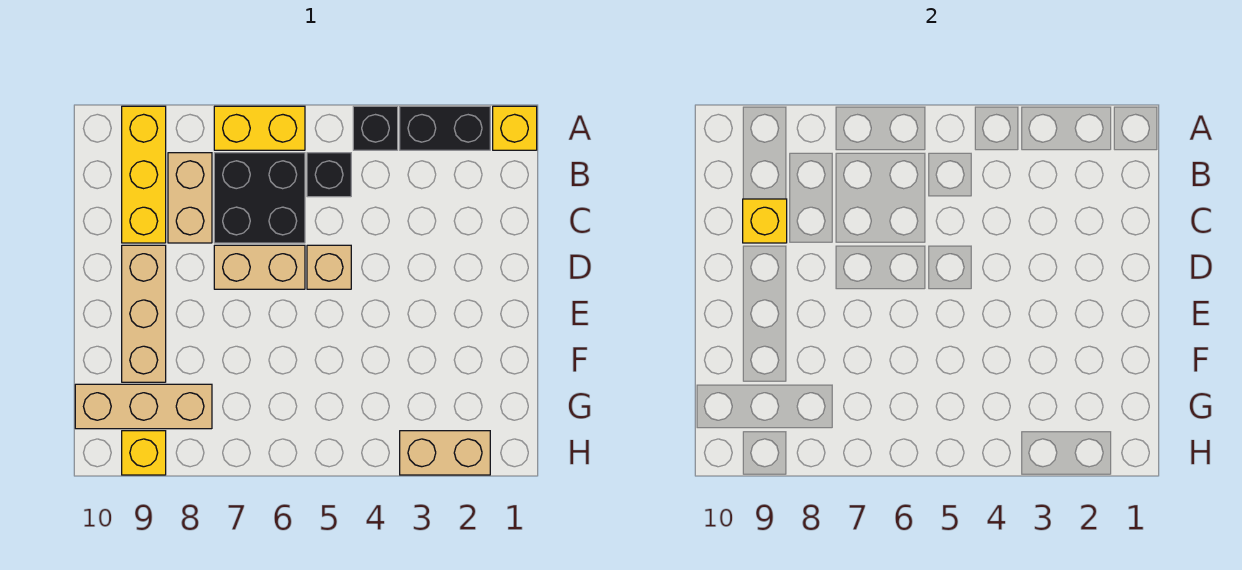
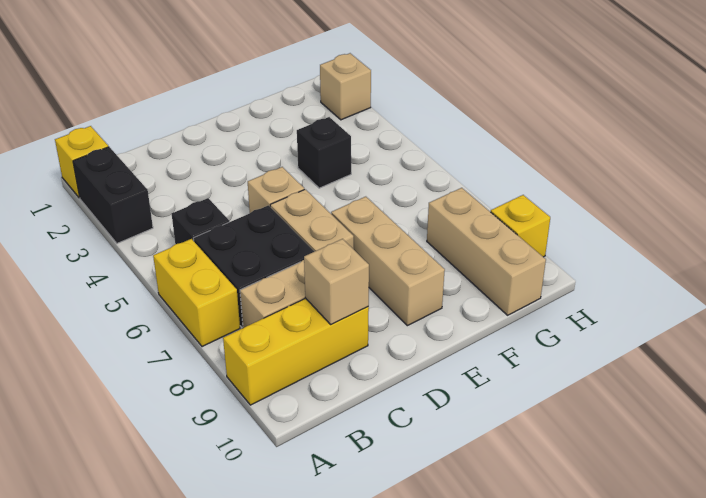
black brick A4 level 1 -> black brick F4 level 1
yellow brick C9 level 2 -> tan brick C9 level 2
tan brick D9:F9 level 1 -> tan brick E7:E9 level 1
tan brick H2:H3 level 1 -> tan brick H2 level 1

